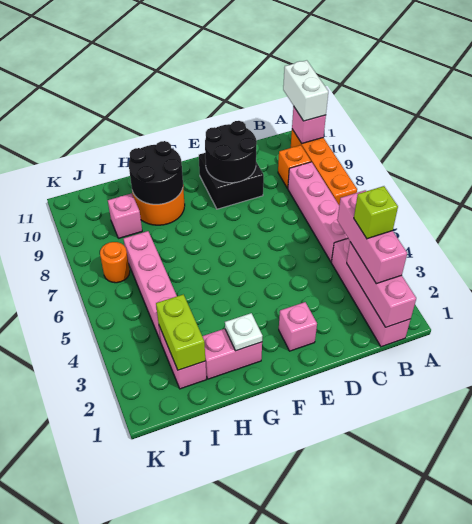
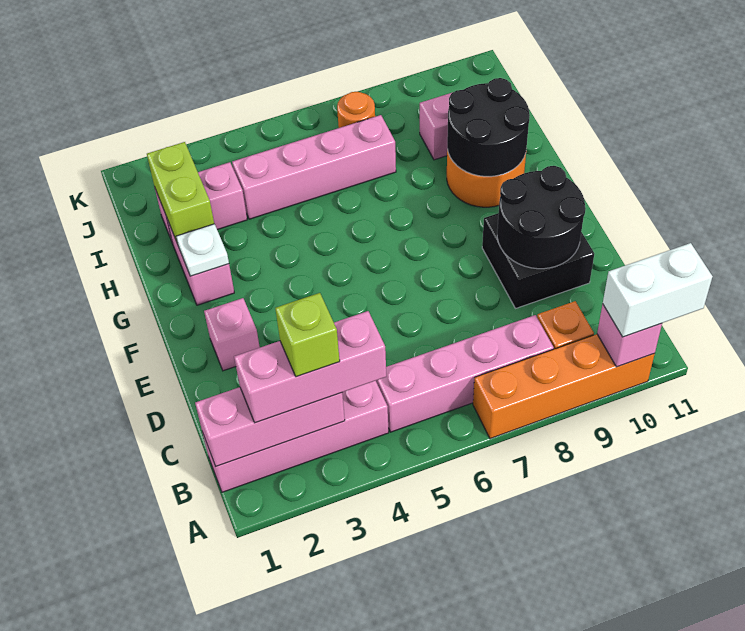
lime brick I2:I3 level 2 -> lime brick H2:I2 level 2

